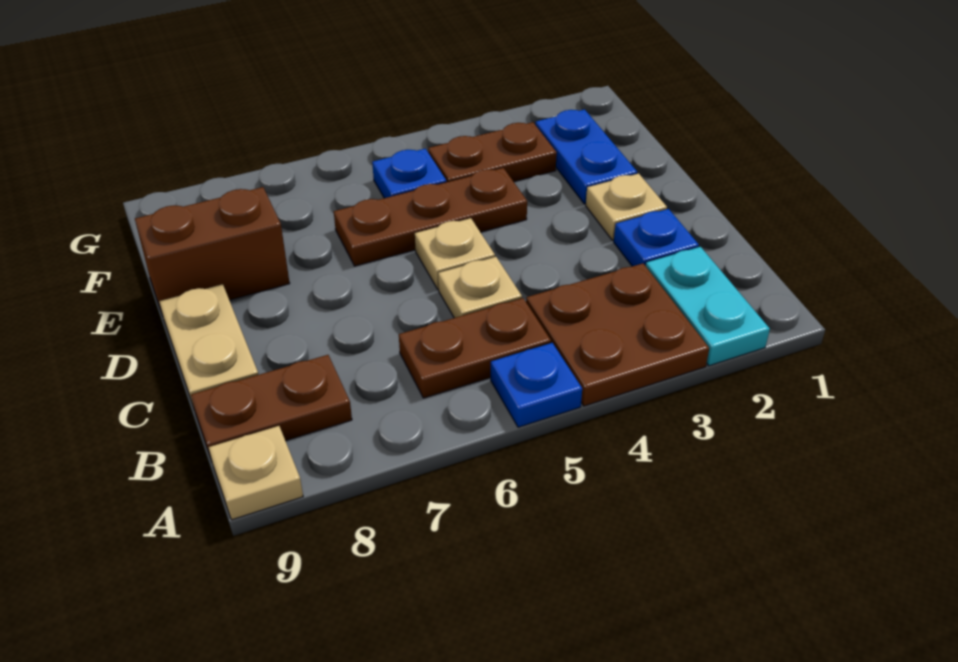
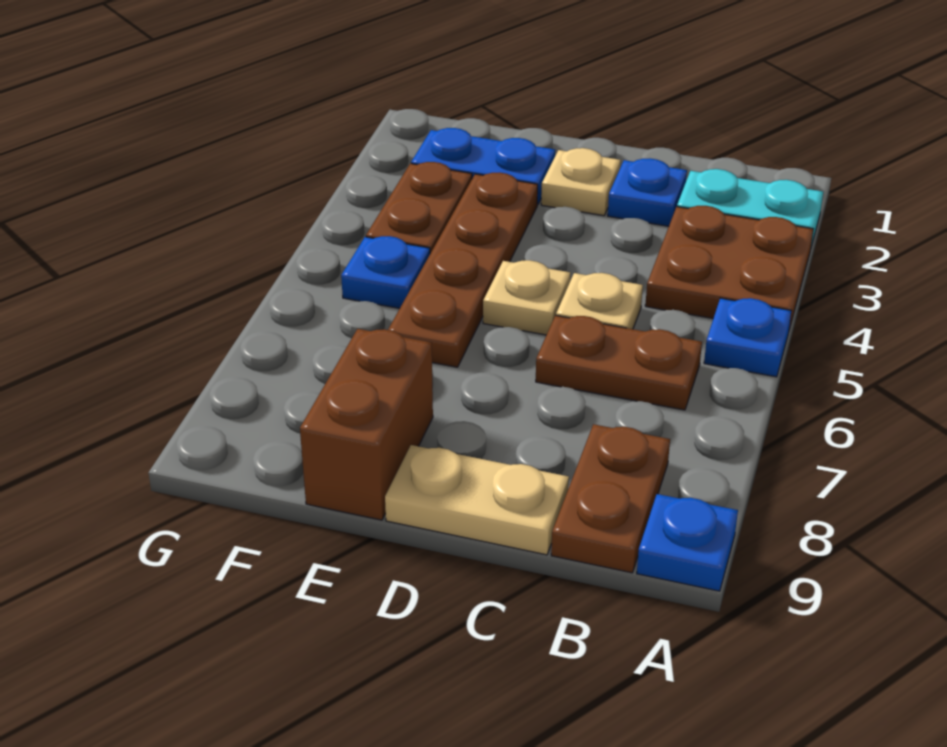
tan plate A9 level 1 -> blue plate A9 level 1
brown plate B5:B6 level 1 -> brown plate B6:C6 level 1
brown plate E4:E6 level 1 -> brown plate E3:E6 level 1

